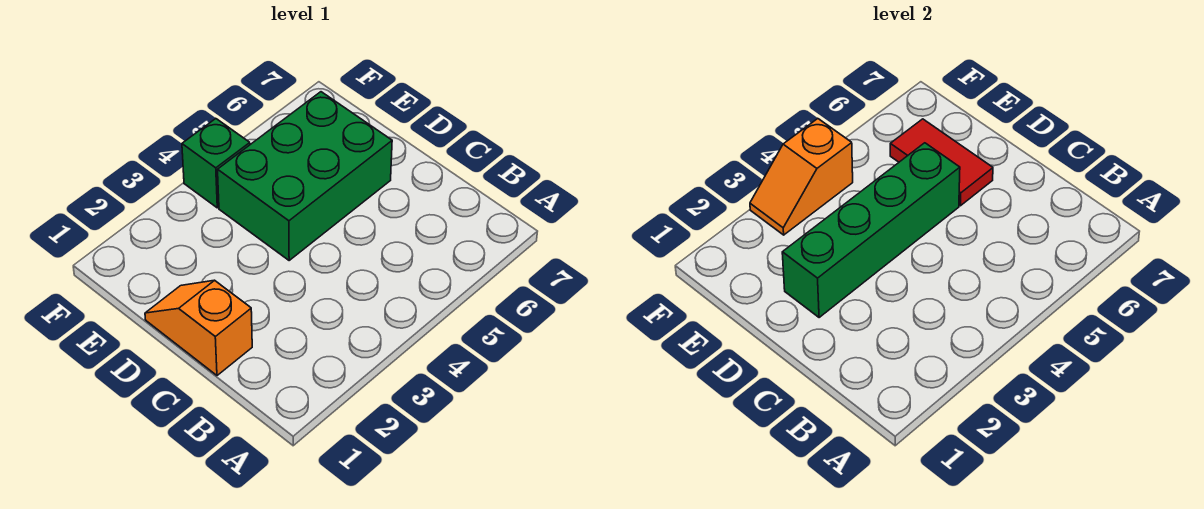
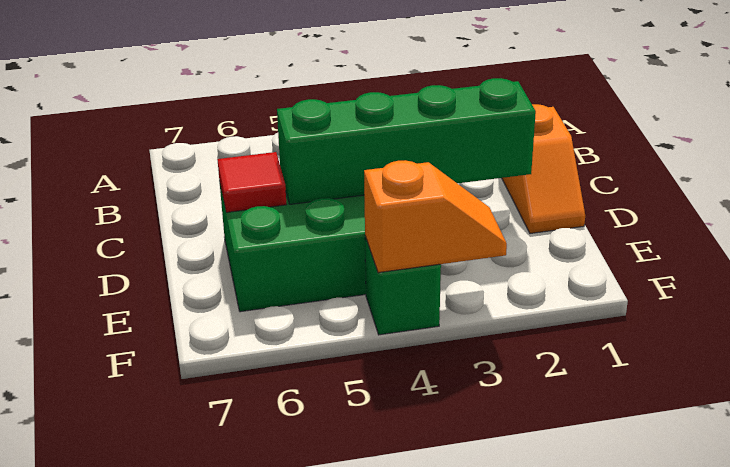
red tile D6:E6 level 2 -> red tile D6 level 2

